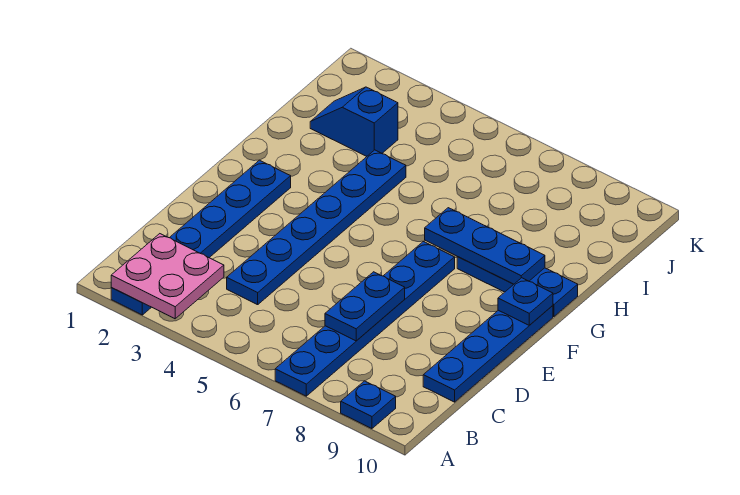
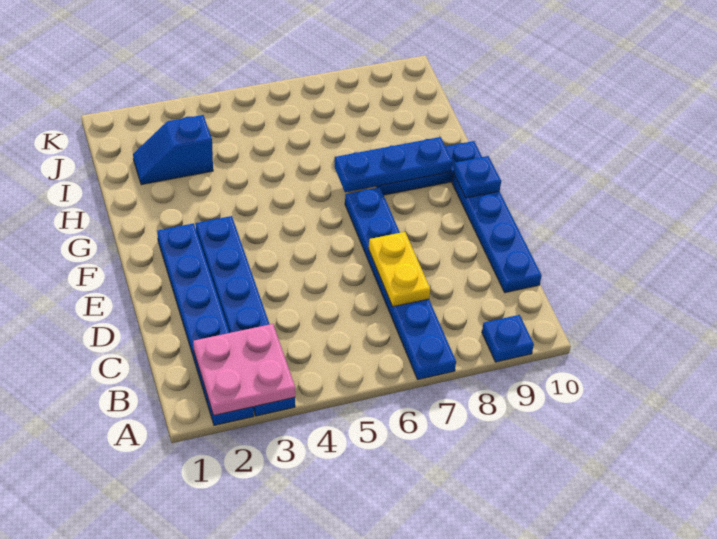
blue plate C4:H4 level 1 -> blue plate A3:F3 level 1
blue plate C7:D7 level 2 -> yellow plate C7:D7 level 2

